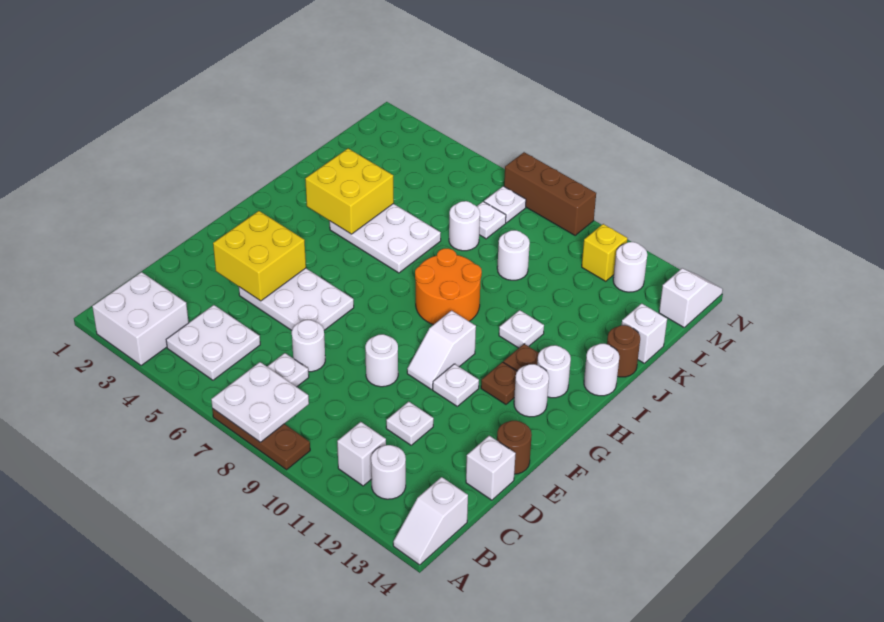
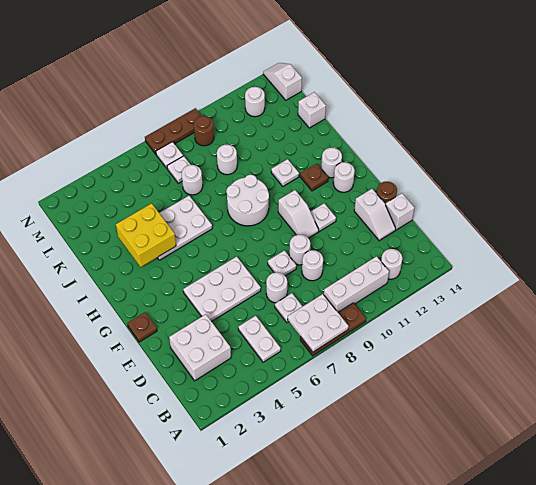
white brick A2:B3 level 1 -> white brick C2:D3 level 1
white slope A14:B14 level 1 top B -> white slope D13:E13 level 1 top E
white plate B4:C5 level 1 -> white plate B5:C5 level 1
white brick B11 level 1 -> white brick B9:B11 level 1
white plate D11 level 1 -> white plate E8 level 1
yellow brick E3:F4 level 2 -> none
brown plate G12 level 1 -> brown plate F1 level 1
orange round brick H8:I9 level 1 -> white round brick H8:I9 level 1
white round brick I14 level 1 -> white round brick D9 level 1
brown round brick J14 level 1 -> brown round brick M9 level 1
yellow brick M11 level 1 -> none
brown brick N7:N9 level 1 -> brown plate N7:N9 level 1

